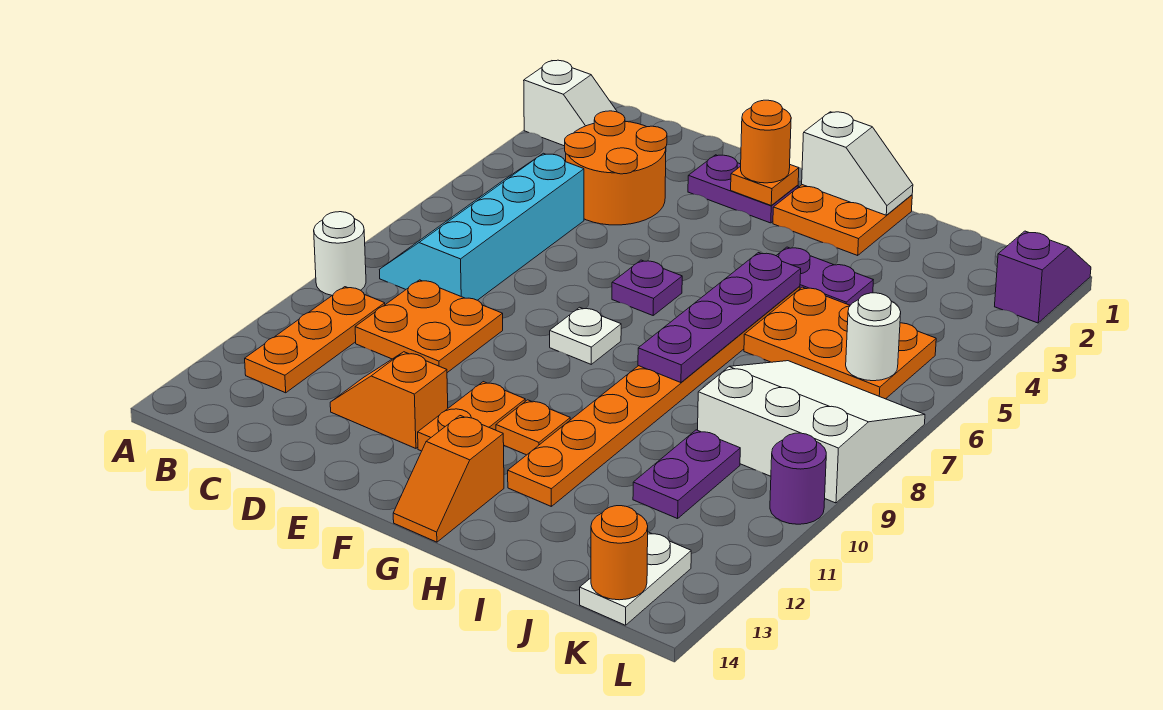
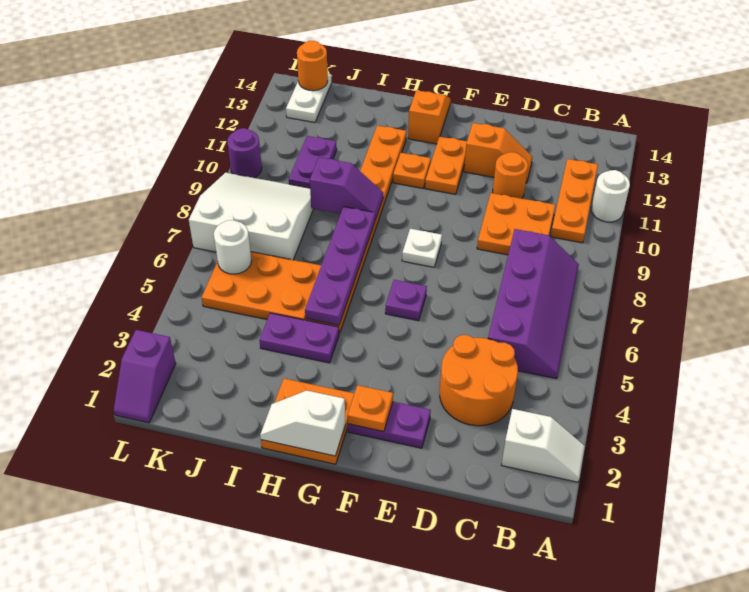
white slope A2:B2 level 1 top A -> white slope A2:B2 level 1 top B
white round brick A9 level 1 -> white round brick A11 level 1
cyan slope B5:C8 level 1 top C -> purple slope B5:C8 level 1 top C
orange round brick F2 level 3 -> orange round brick D11 level 1
none -> purple slope H9:I9 level 2 top I
white slope J7:L9 level 1 top 9 -> white slope J7:L9 level 1 top 7

